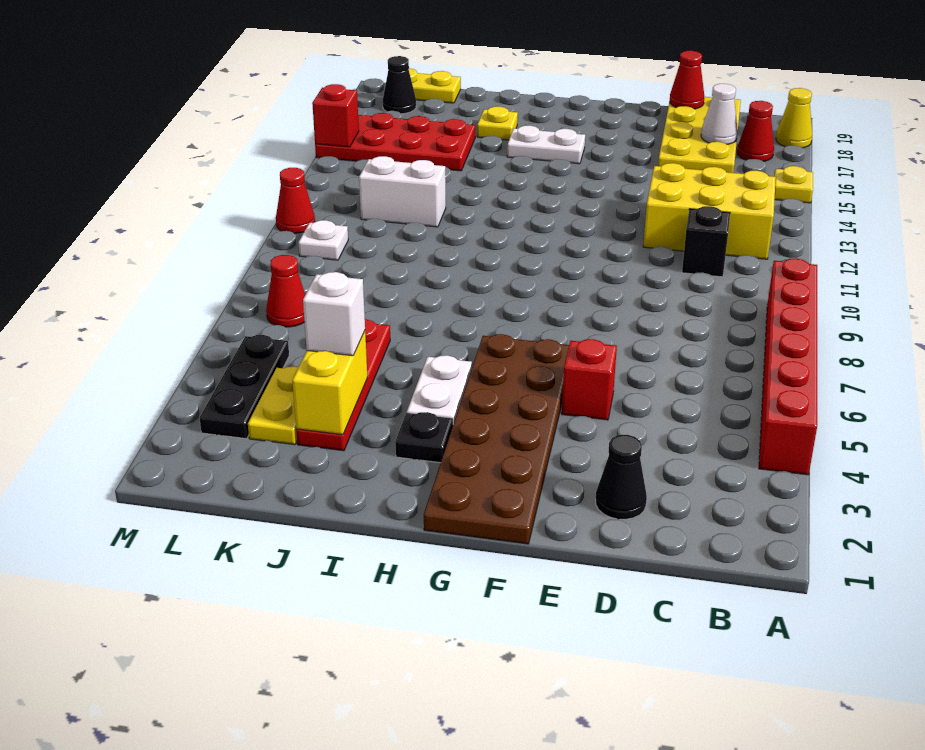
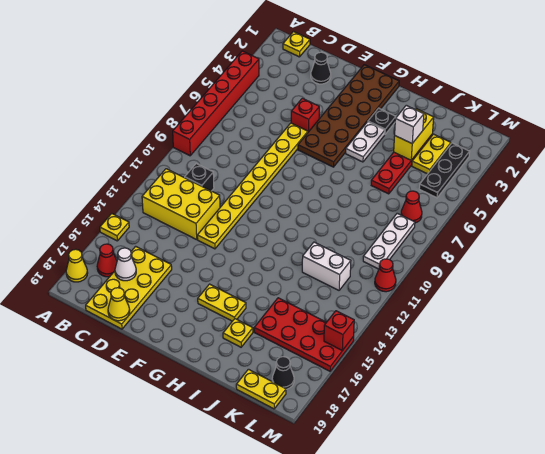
none -> yellow plate B1 level 1
red cone D19 level 2 -> yellow cone D19 level 2
none -> yellow plate E6:E13 level 1
white plate G16:H16 level 1 -> yellow plate G16:H16 level 1
white plate L10 level 1 -> white plate L8:L10 level 1

